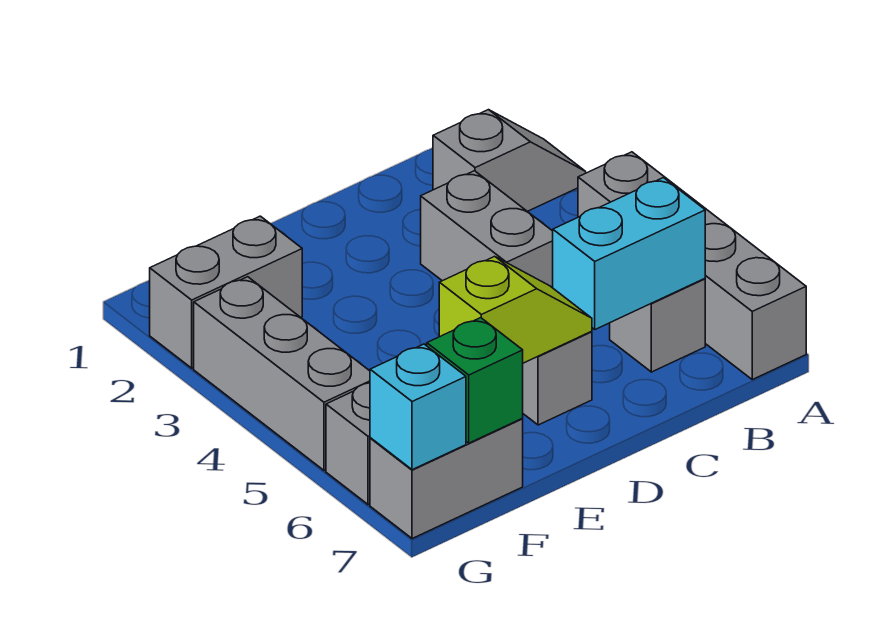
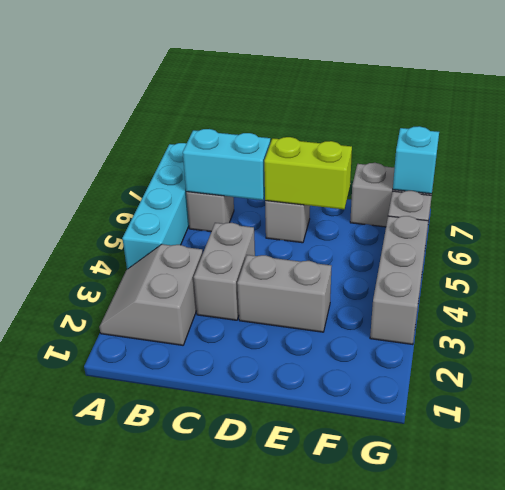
grey slope A2:B2 level 1 top B -> grey slope A2:B3 level 1 top B
grey brick A4:A7 level 1 -> cyan brick A4:A7 level 1
lime slope D6:E6 level 2 top E -> lime brick D6:E6 level 2
grey brick F2:G2 level 1 -> grey brick D3:E3 level 1
green brick F7 level 2 -> none

